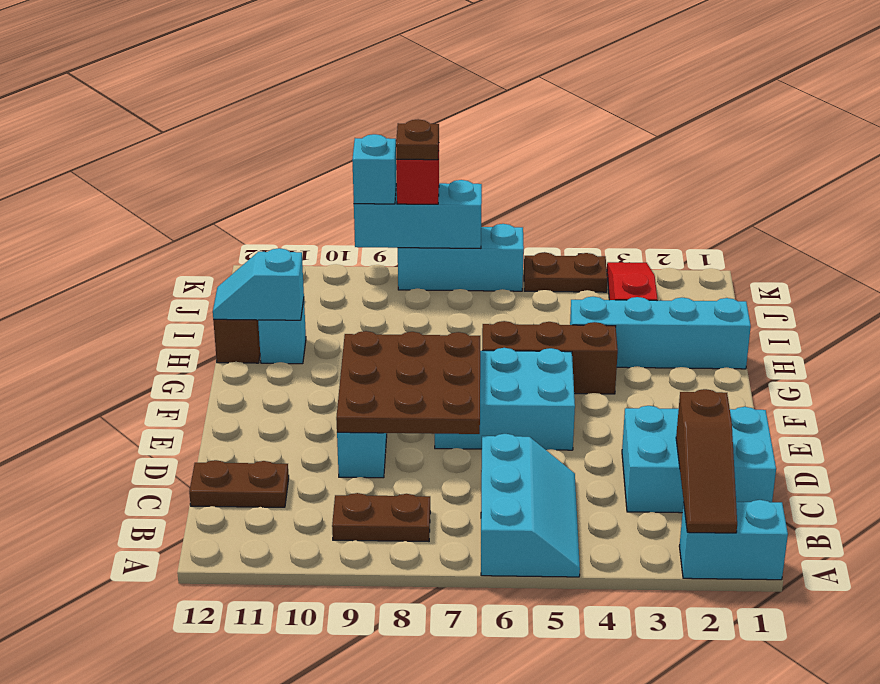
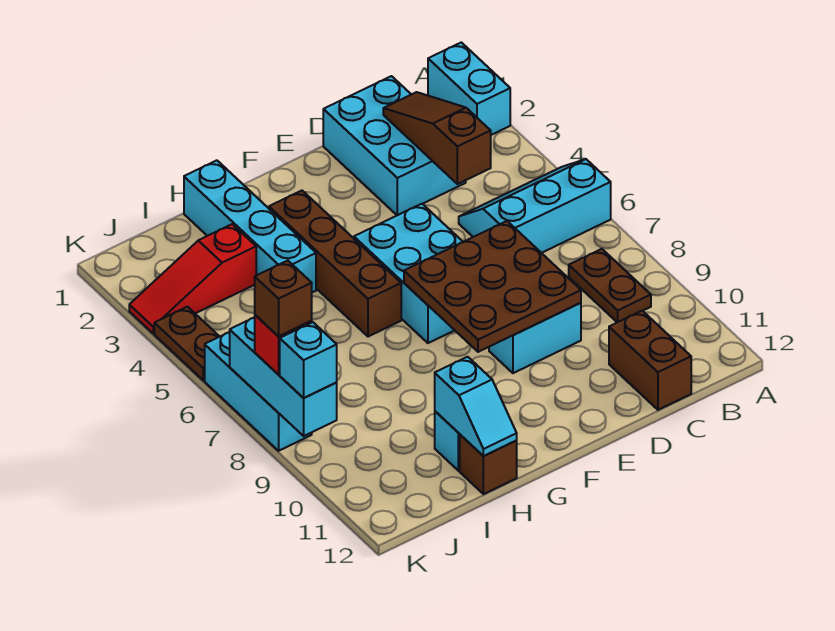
brown slope A2:C2 level 2 top C -> brown slope C2:C4 level 2 top 4
brown plate C11:C12 level 1 -> brown brick C11:C12 level 1
brown brick G4:G6 level 1 -> brown brick G3:G6 level 1
brown plate K8 level 4 -> brown brick K8 level 4

